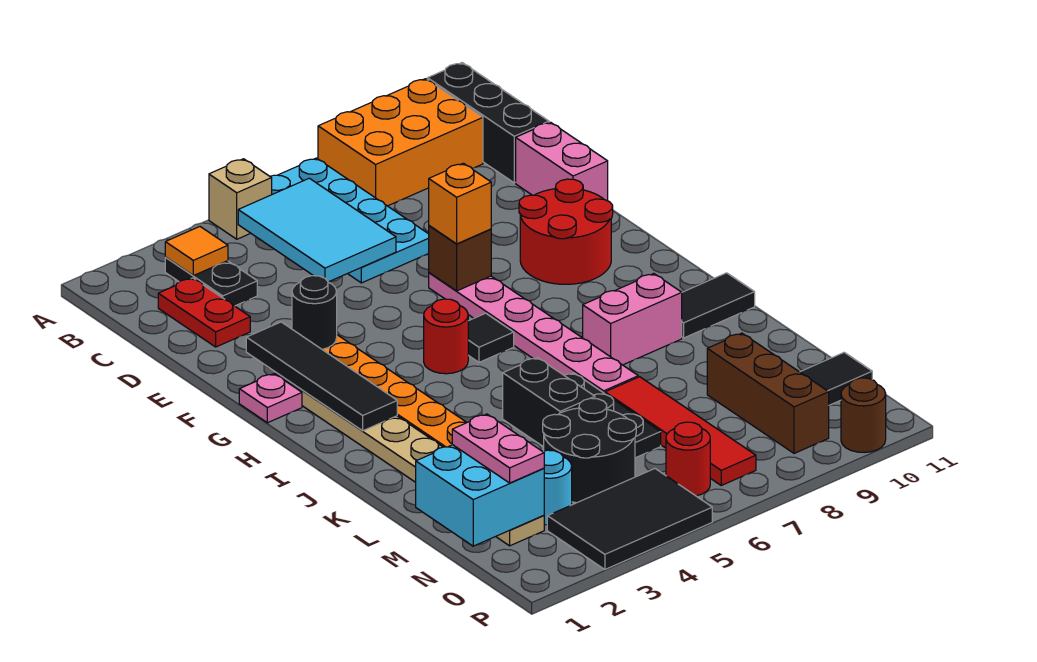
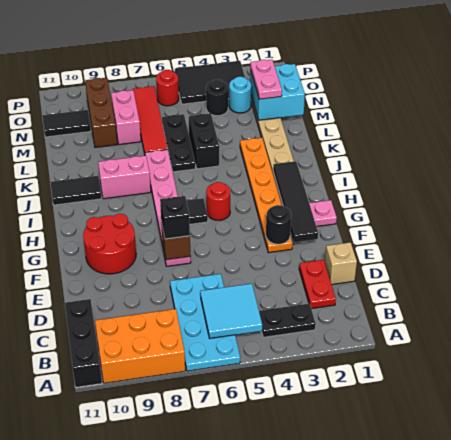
tan brick A5 level 1 -> tan brick D1 level 1
black plate B3:C3 level 1 -> black plate B3:B4 level 1
orange tile B3 level 2 -> none
cyan tile B5:D6 level 2 -> cyan tile B5:C6 level 2
pink brick D11:E11 level 1 -> pink brick M8:N8 level 1
orange brick F7 level 3 -> black brick F7 level 3
black round brick M4:N5 level 1 -> black round brick N4 level 1
brown round brick P10 level 1 -> none

